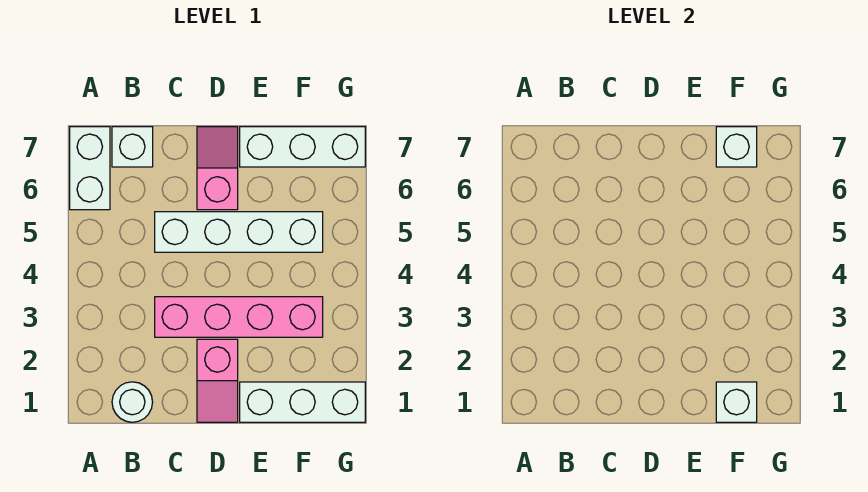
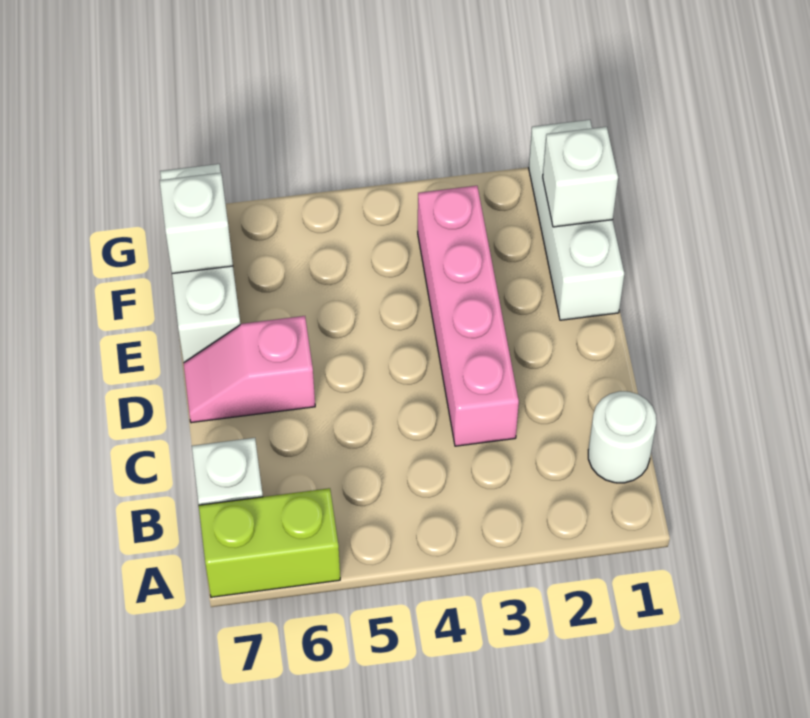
white brick A6:A7 level 1 -> lime brick A6:A7 level 1
white brick C5:F5 level 1 -> none
pink slope D1:D2 level 1 top 2 -> none

